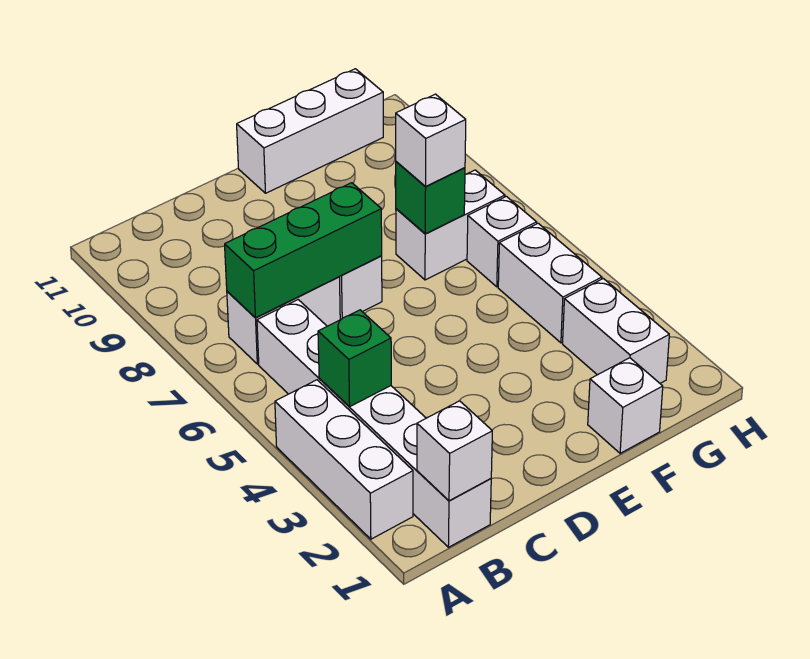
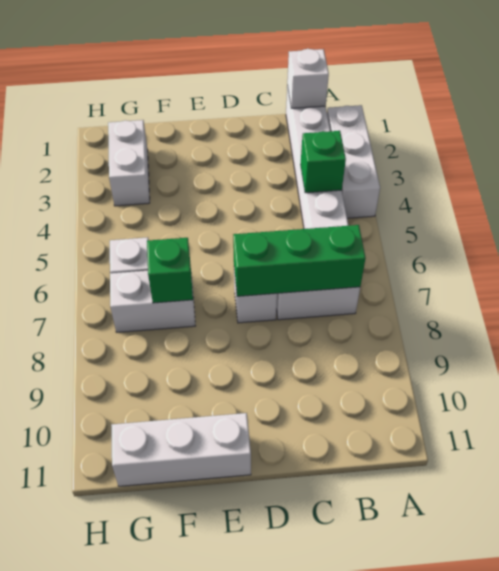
white brick F1 level 1 -> none
white brick F7 level 3 -> none
white brick G4:G5 level 1 -> none

